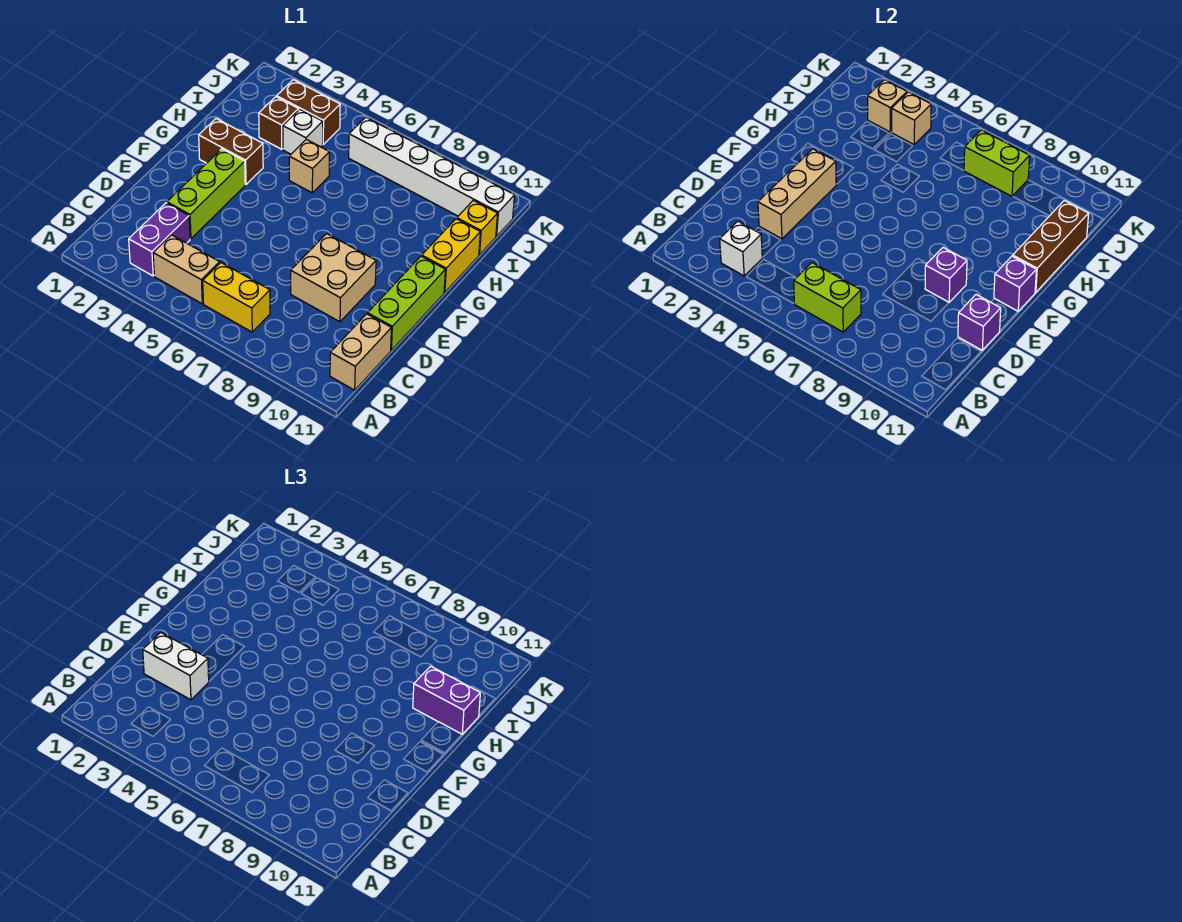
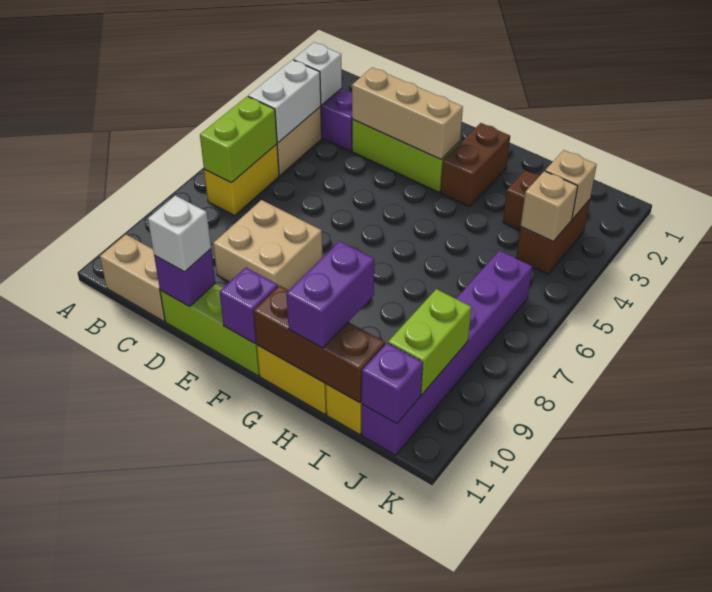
white brick D2:D3 level 3 -> white brick B4:B5 level 2
purple brick E9 level 2 -> purple brick J11 level 2
tan brick H5 level 1 -> none
white brick I4 level 1 -> white brick D11 level 3
white brick J6:J11 level 1 -> purple brick J6:J11 level 1
lime brick J7:J8 level 2 -> lime brick J9:J10 level 2

